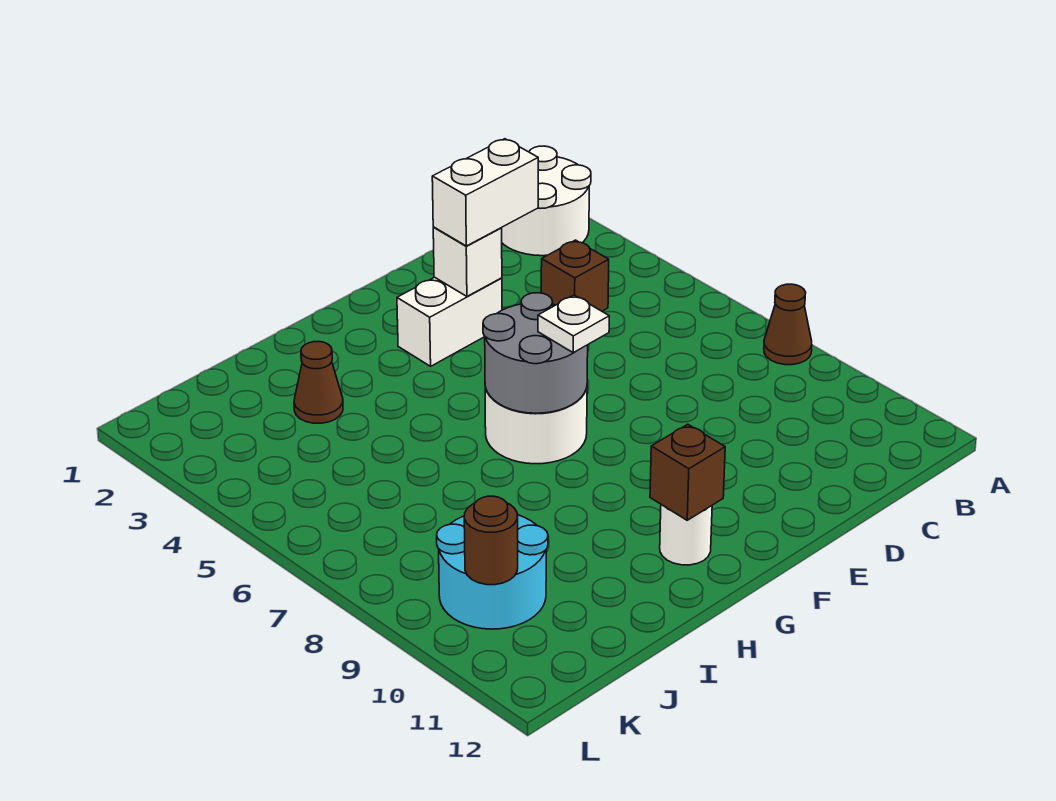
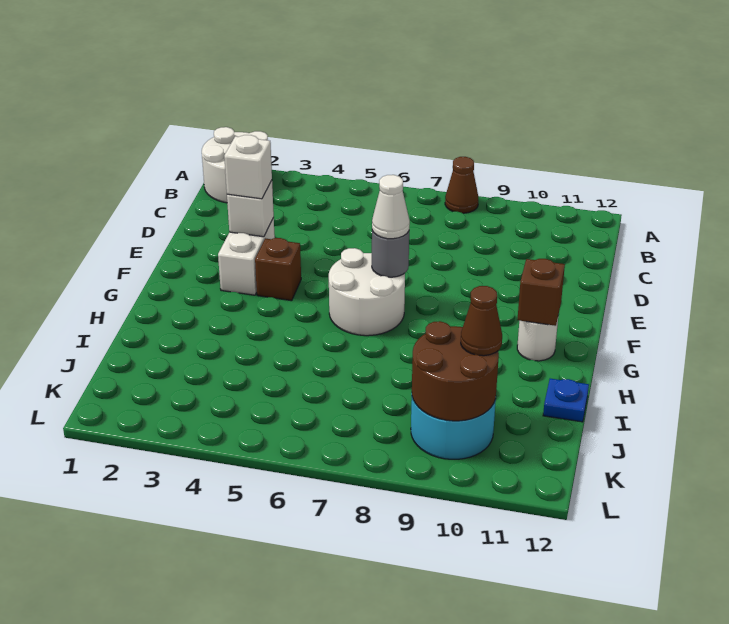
brown brick C4 level 1 -> brown brick F4 level 1
white brick D3:E3 level 3 -> white brick E3 level 3
grey round brick F6:G7 level 2 -> grey round brick F7 level 2
white plate F7 level 3 -> white cone F7 level 3
brown cone I3 level 1 -> brown cone J10 level 3
none -> blue plate I12 level 1
brown round brick K10 level 2 -> brown round brick J9:K10 level 2

